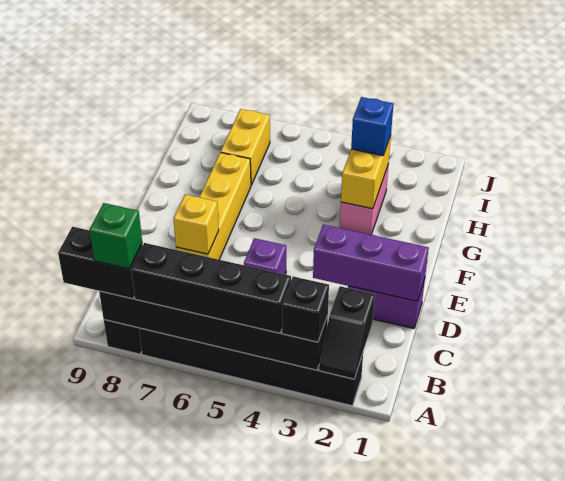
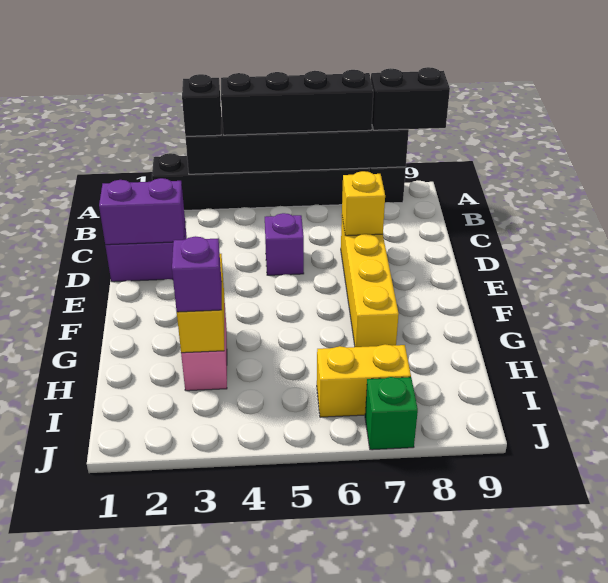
black slope A2:B2 level 2 top B -> none
green brick A8 level 4 -> green brick J7 level 1
purple brick D1:D3 level 2 -> purple brick D1:D2 level 2
blue brick H3 level 3 -> purple brick H3 level 3
yellow brick H7:I7 level 1 -> yellow brick I6:I7 level 1

